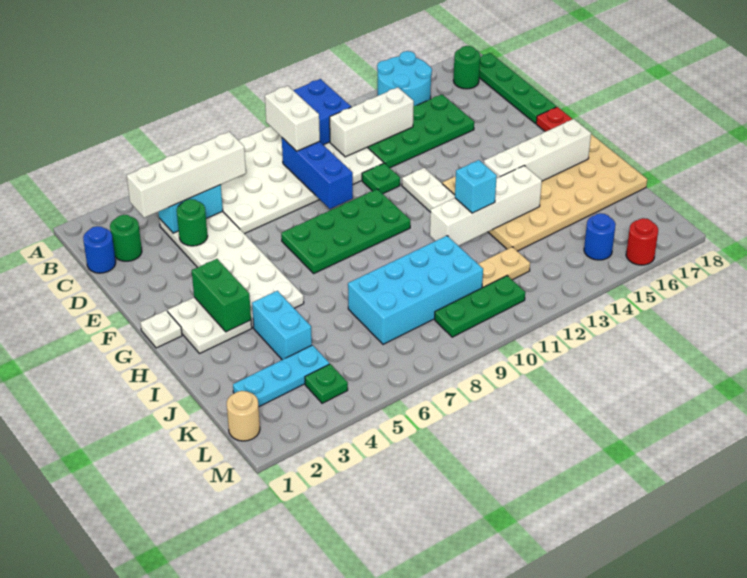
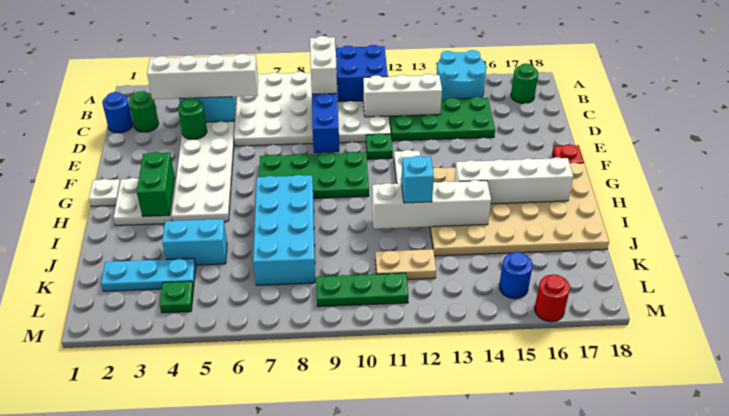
green plate B18:E18 level 1 -> none
cyan brick I4:J4 level 1 -> cyan brick J4:J5 level 1
cyan brick J7:K10 level 1 -> cyan brick H7:K8 level 1
tan round brick L1 level 1 -> none

